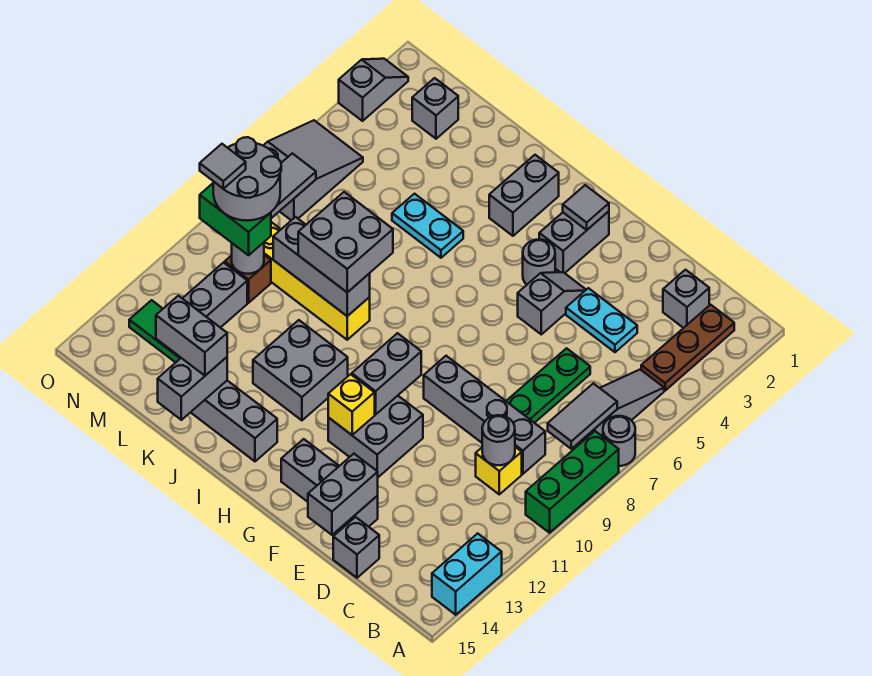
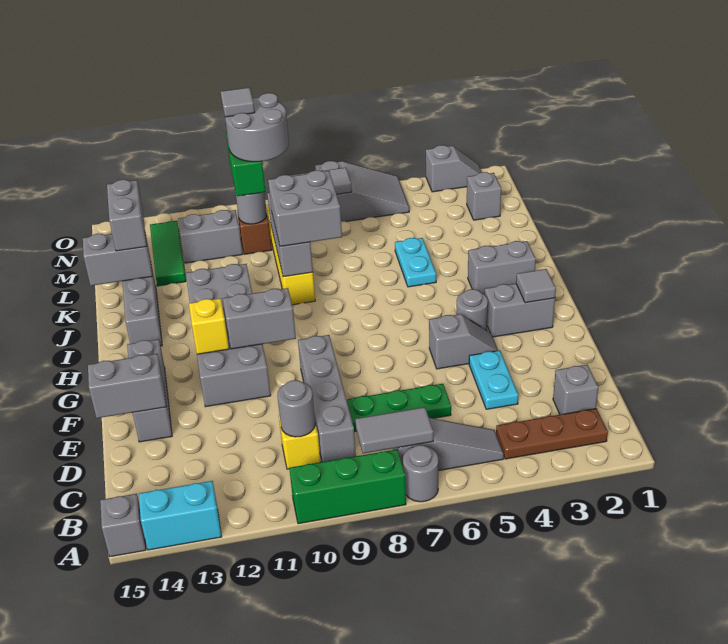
grey brick D15 level 1 -> grey brick A15 level 1

